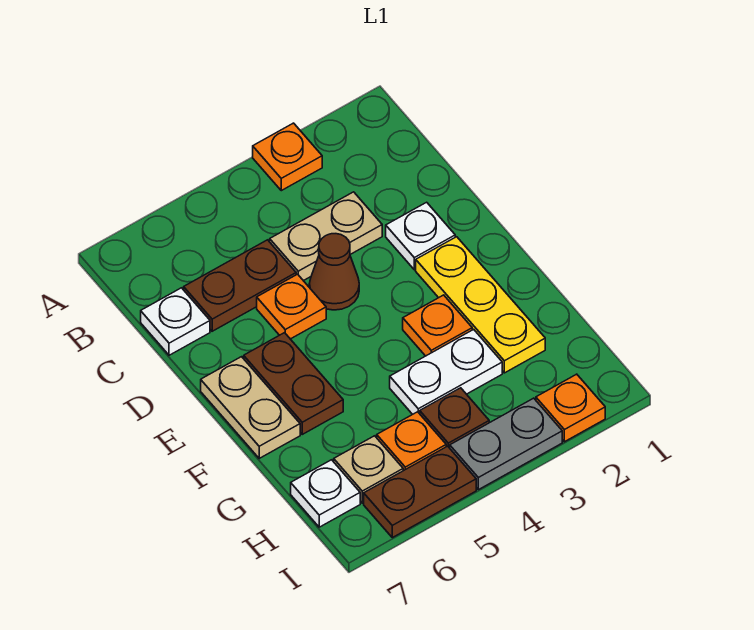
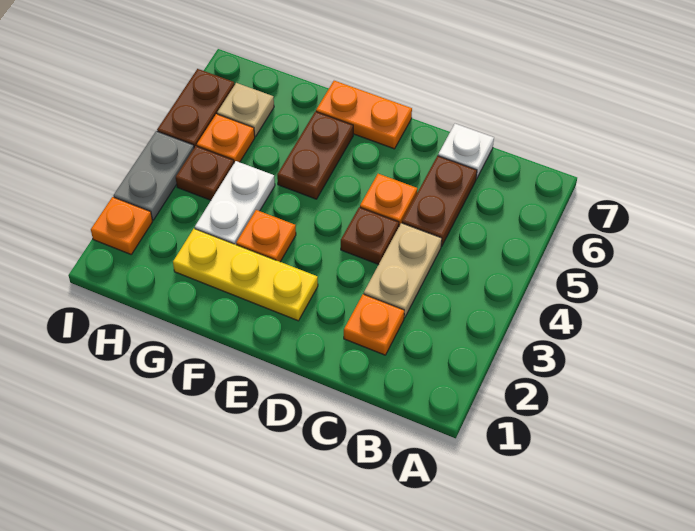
orange plate A3 level 1 -> orange plate C2 level 1
white plate D2 level 1 -> none
brown cone D4 level 1 -> brown plate D4 level 1
brown plate E6:F6 level 1 -> brown plate F5:F6 level 1
tan plate E7:F7 level 1 -> orange plate E7:F7 level 1
white plate H7 level 1 -> none

